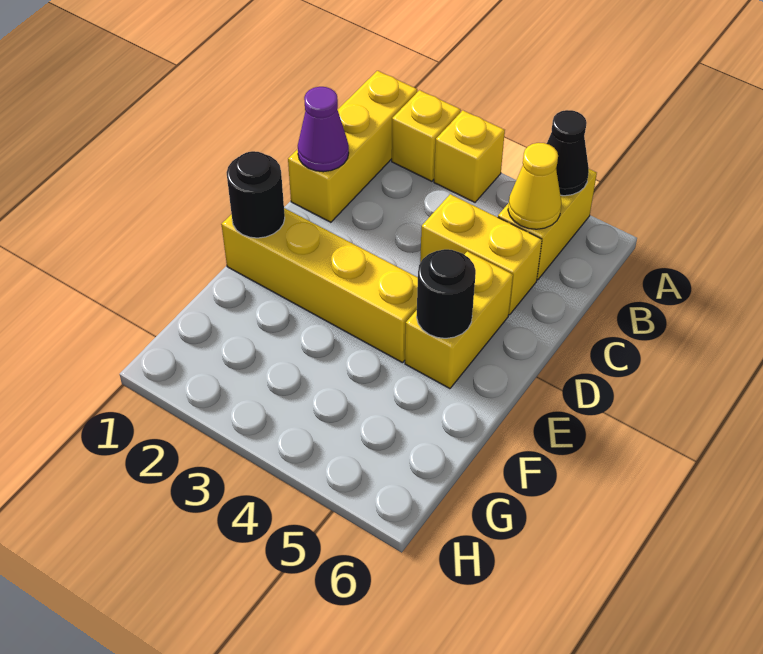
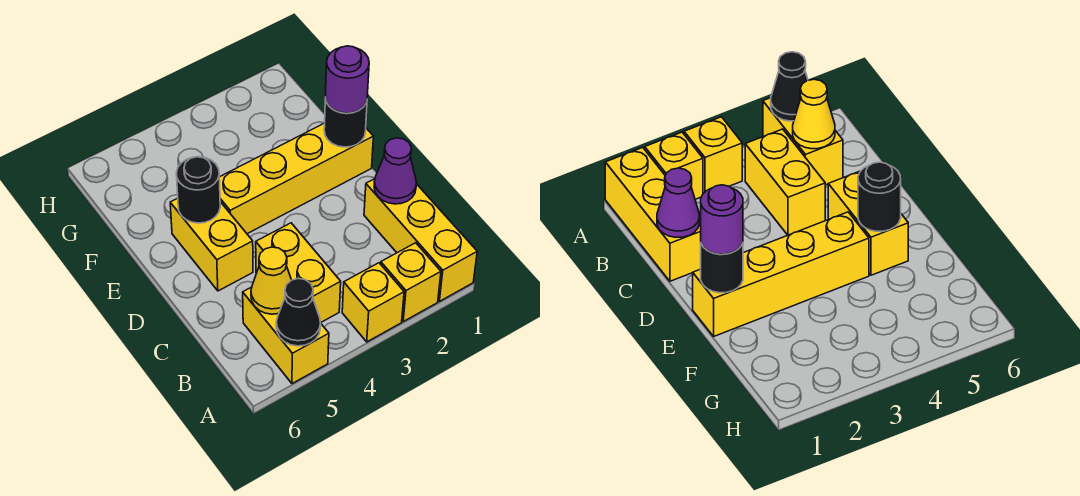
yellow brick C4:C5 level 1 -> yellow brick B4:C4 level 1
none -> purple round brick E1 level 3

